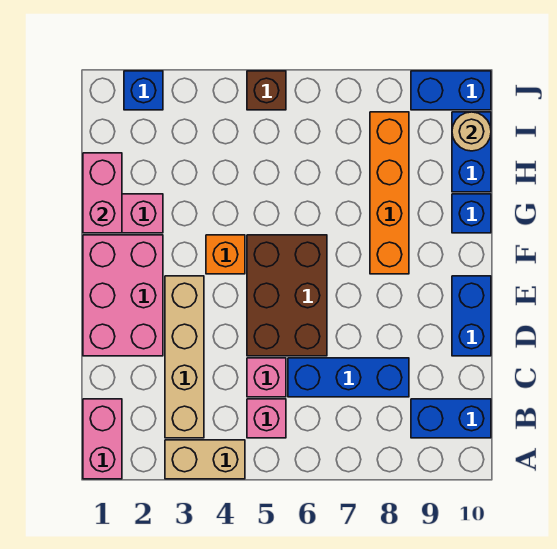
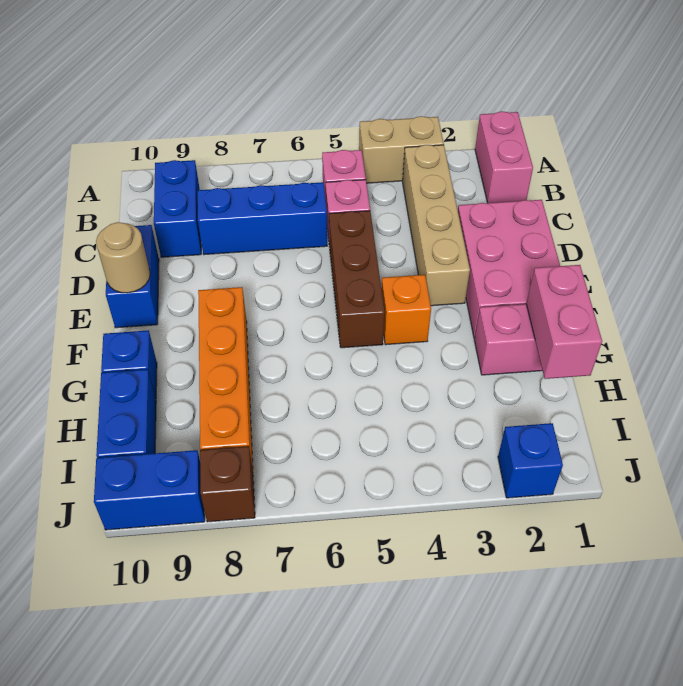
blue brick B9:B10 level 1 -> blue brick B9:C9 level 1
brown brick D5:F6 level 1 -> brown brick D5:F5 level 1
tan round brick I10 level 2 -> tan round brick E10 level 2
brown brick J5 level 1 -> brown brick J8 level 1

